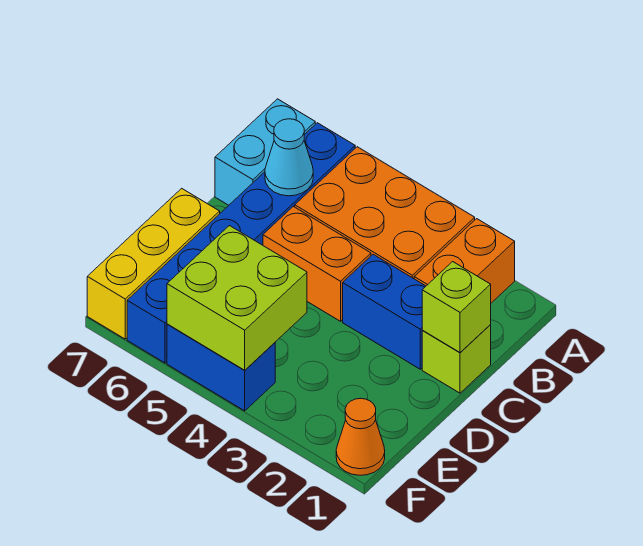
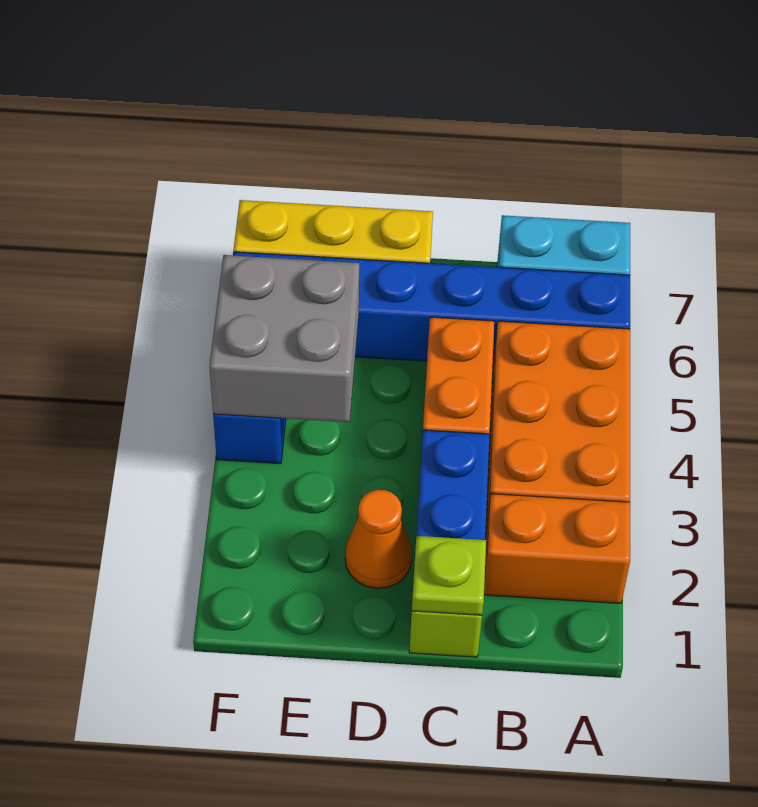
cyan cone B6 level 2 -> none
lime brick C1 level 2 -> lime plate C1 level 2
lime brick E4:F5 level 2 -> grey brick E4:F5 level 2
orange cone F1 level 1 -> orange cone D2 level 1

